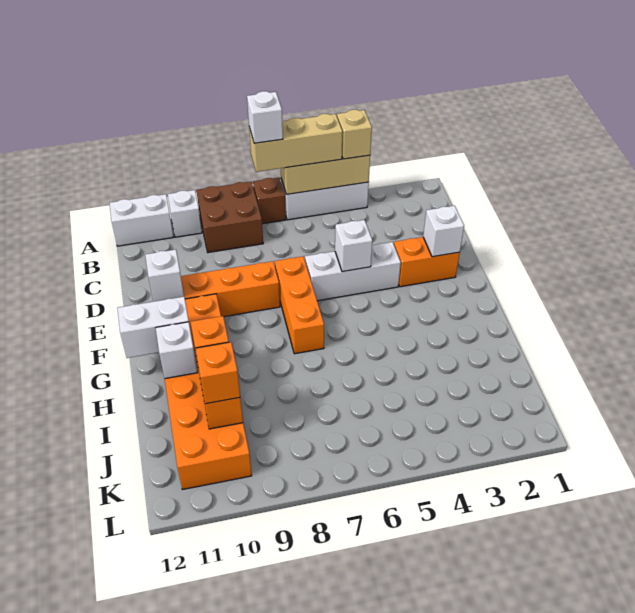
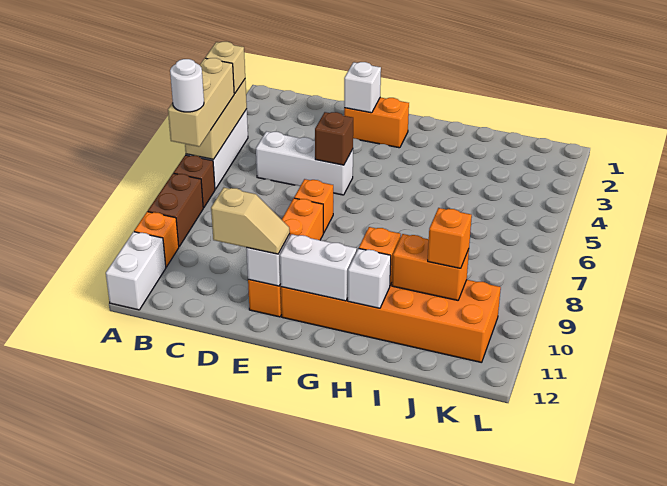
white brick A7 level 4 -> white round brick A7 level 4
brown brick A8:B9 level 1 -> brown brick A8:A9 level 1
white brick A10 level 1 -> orange brick A10 level 1
none -> tan slope D11:E11 level 3 top D
orange brick E2:E3 level 1 -> orange brick E2:F2 level 1
white brick E4:E6 level 1 -> white brick C5:E5 level 1
white brick E5 level 2 -> brown brick E5 level 2
orange brick E7:G7 level 1 -> orange brick E7 level 1
white brick G11:G12 level 2 -> white brick F11:G11 level 2

